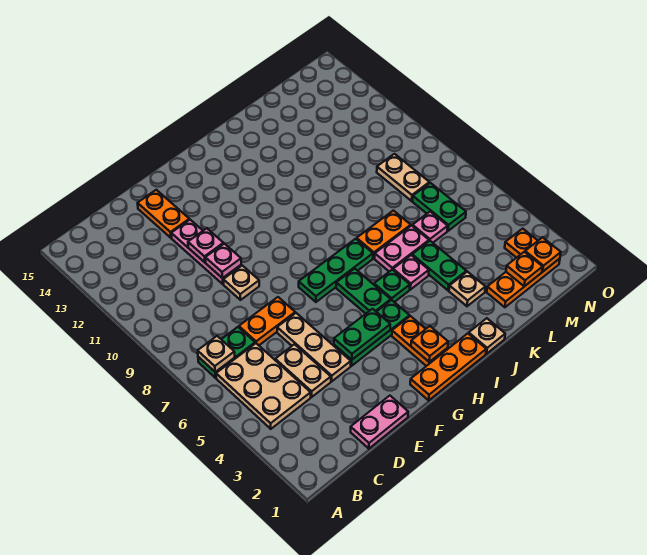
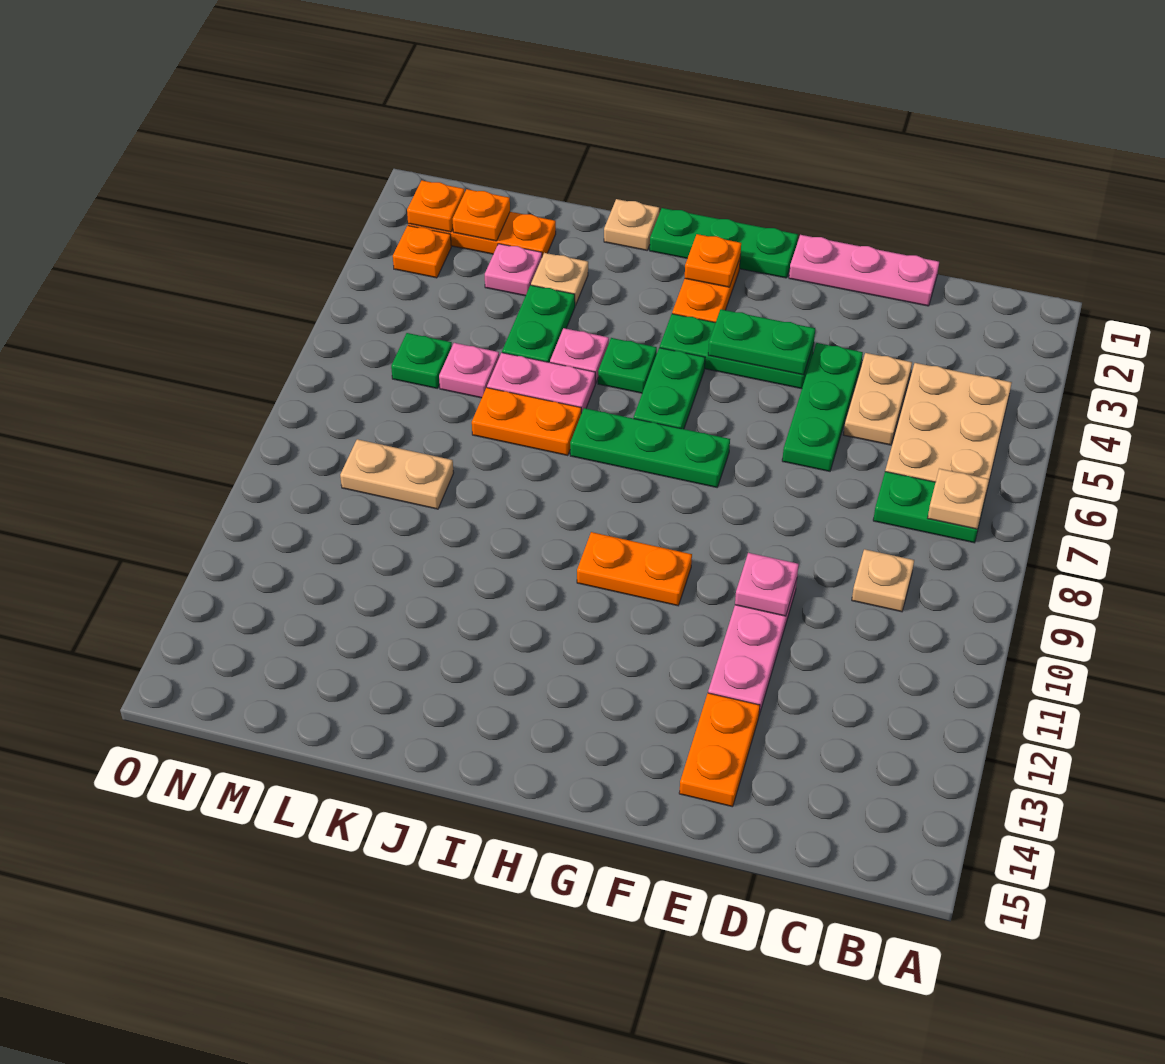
pink plate D1:E1 level 1 -> pink plate D1:F1 level 1
orange plate D7:E7 level 1 -> orange plate G10:H10 level 1
tan plate E4:E6 level 1 -> green plate E4:E6 level 1
tan plate E9 level 1 -> tan plate C9 level 1
pink plate E11 level 2 -> pink plate L3 level 1
orange plate G1:I1 level 1 -> green plate G1:I1 level 1
green plate M6:M7 level 1 -> green plate M6 level 1
tan plate M8:M9 level 1 -> tan plate L9:M9 level 1

